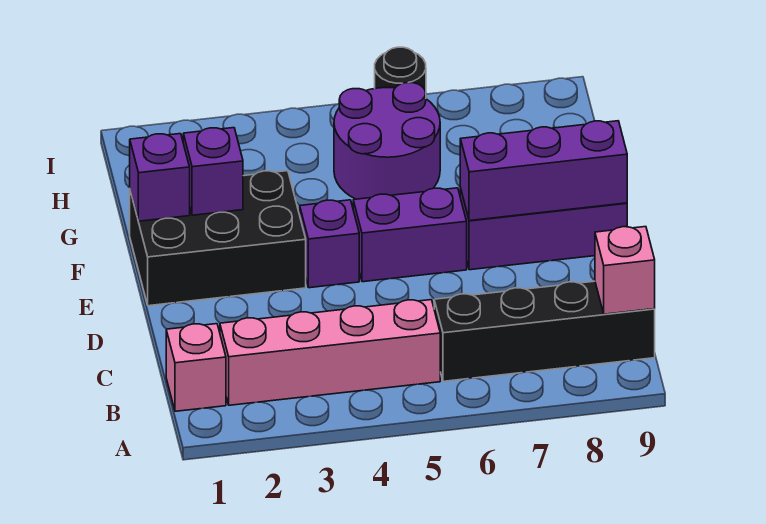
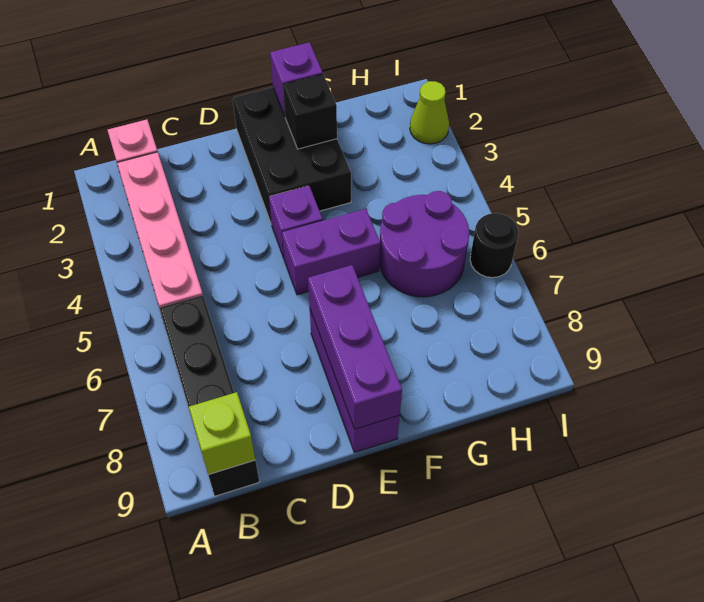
pink brick B9 level 2 -> lime brick B9 level 2
purple brick E5:E6 level 1 -> purple brick E5:F5 level 1
purple brick F2 level 2 -> black brick F2 level 2
none -> lime cone I2 level 1

